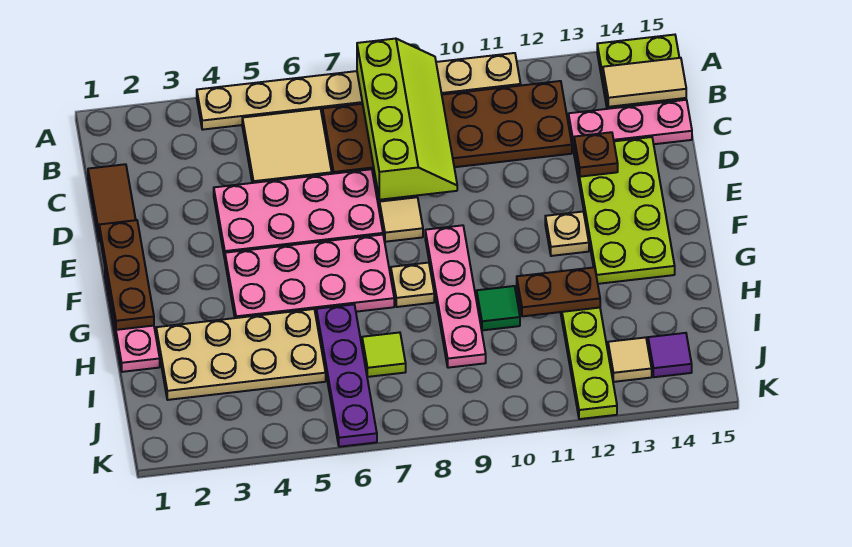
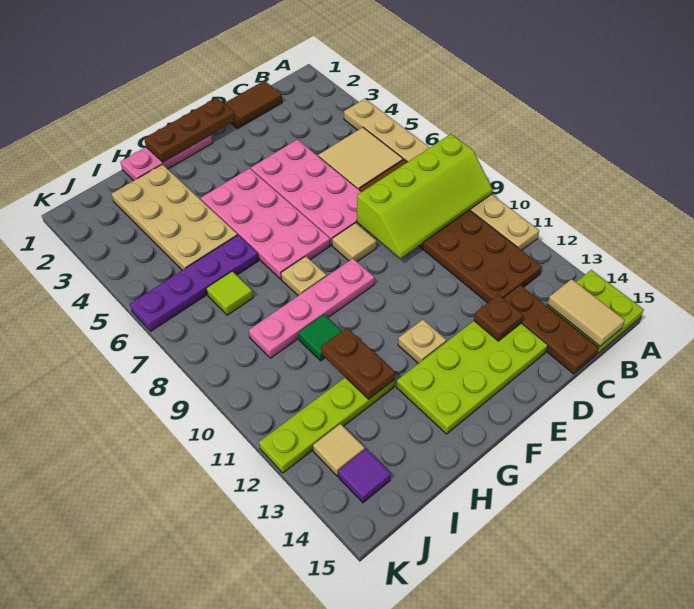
pink plate C13:C15 level 1 -> brown plate C13:C15 level 1

